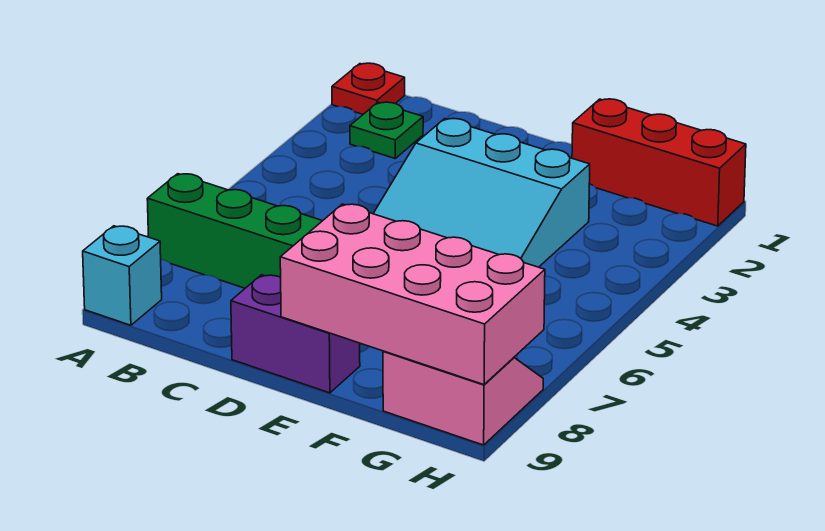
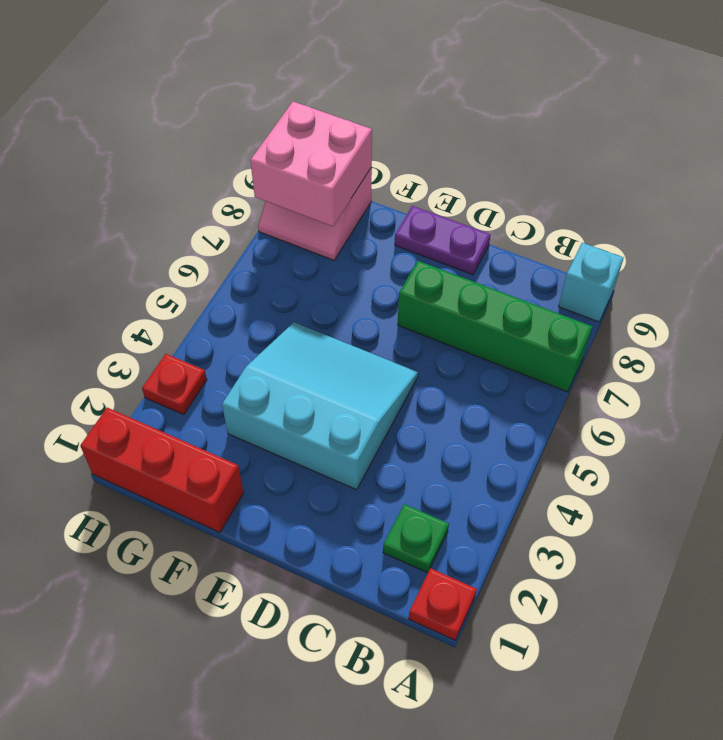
purple brick D9:E9 level 1 -> purple plate D9:E9 level 1
pink brick E8:H9 level 2 -> pink brick G8:H9 level 2
none -> red plate H3 level 1

